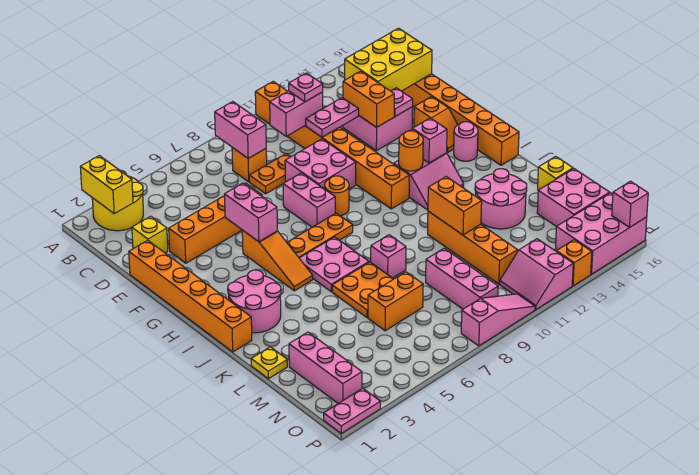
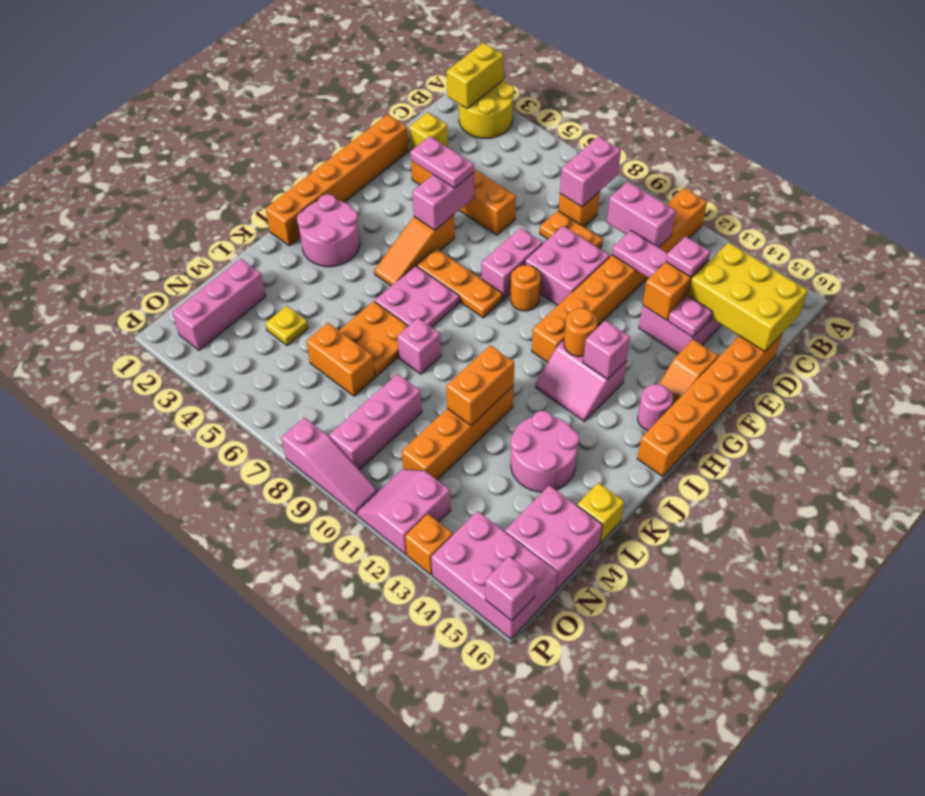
pink plate C11 level 3 -> pink plate D13 level 3
yellow plate L1 level 1 -> yellow plate M4 level 1
pink plate P1:P2 level 1 -> pink plate F4:F5 level 3

